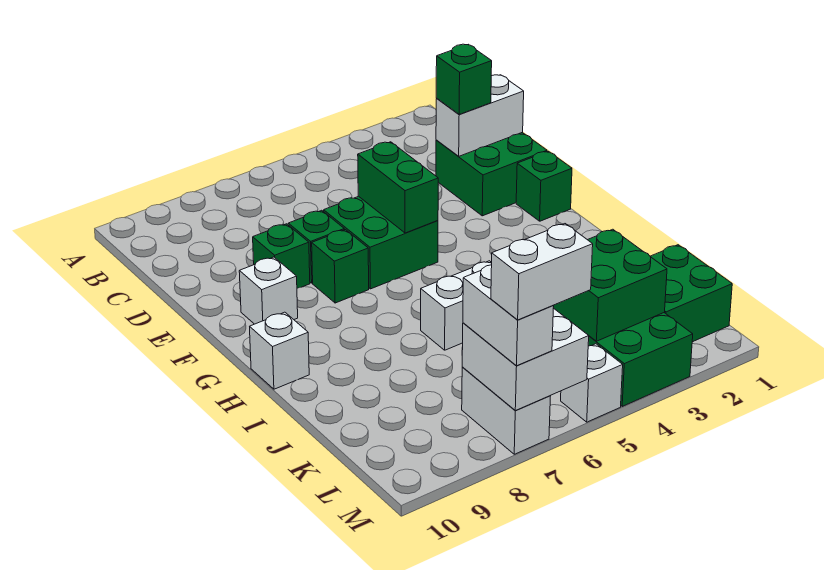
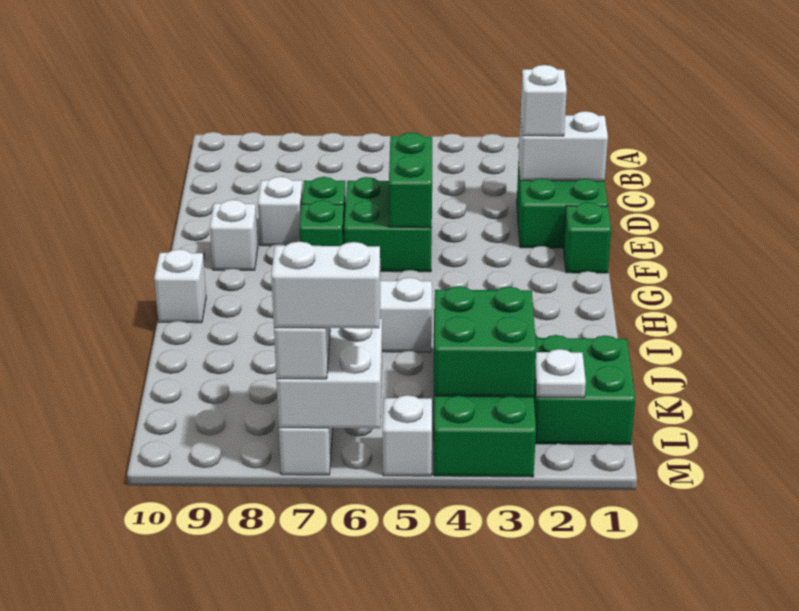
green brick D2 level 3 -> white brick D2 level 3
green brick E8 level 1 -> white brick E8 level 1
none -> white plate L2 level 2

